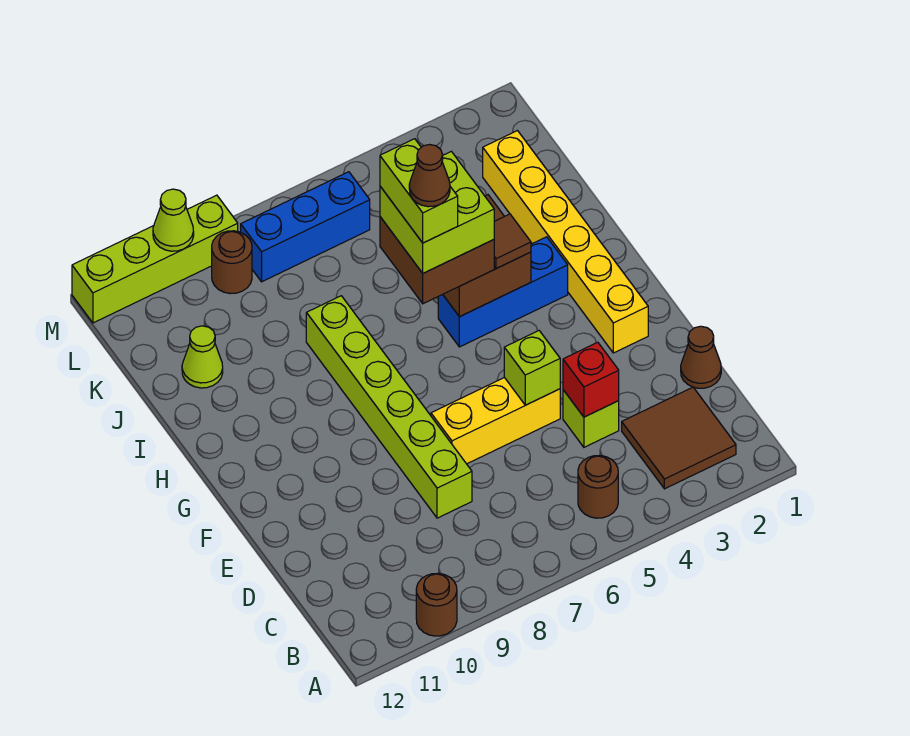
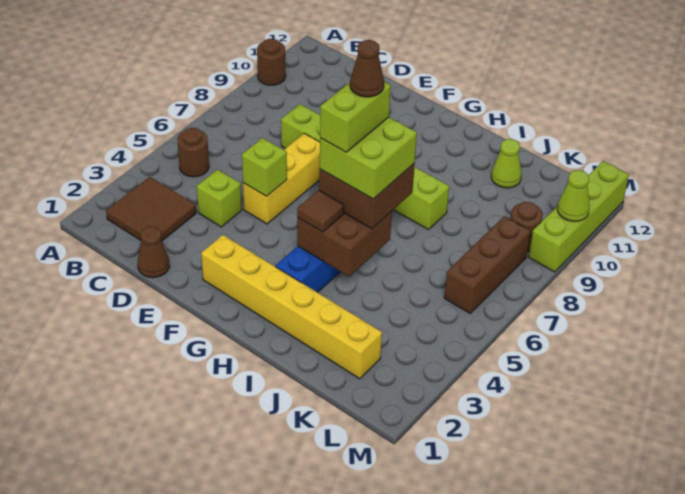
red brick D4 level 2 -> none
lime brick H6:I6 level 5 -> lime brick H5:H6 level 5
blue brick L6:L8 level 1 -> brown brick L6:L8 level 1

